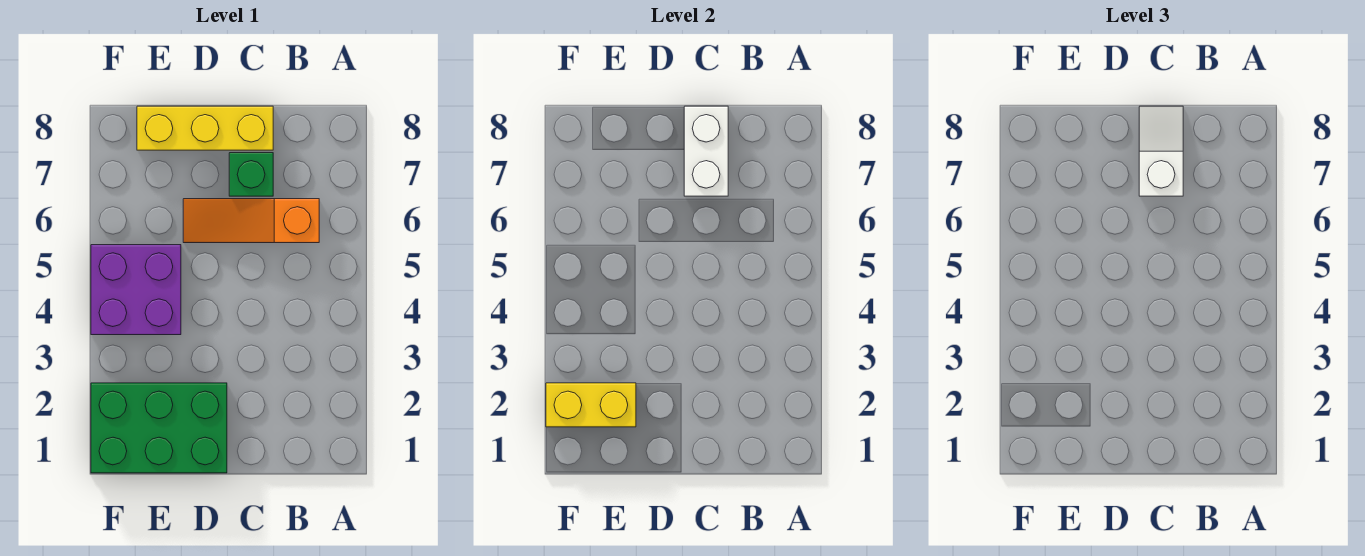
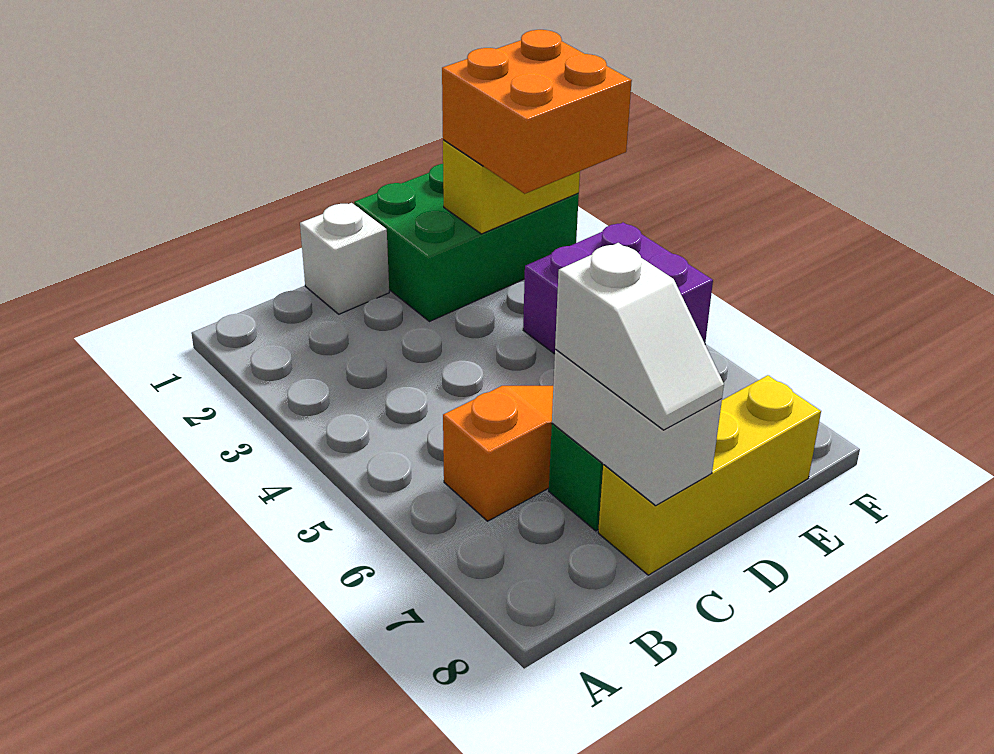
none -> white brick C1 level 1
none -> orange brick E2:F3 level 3

